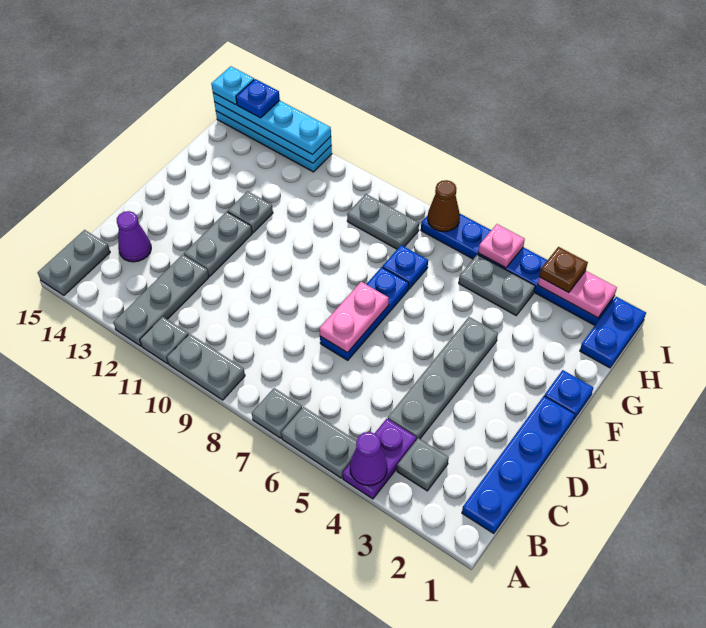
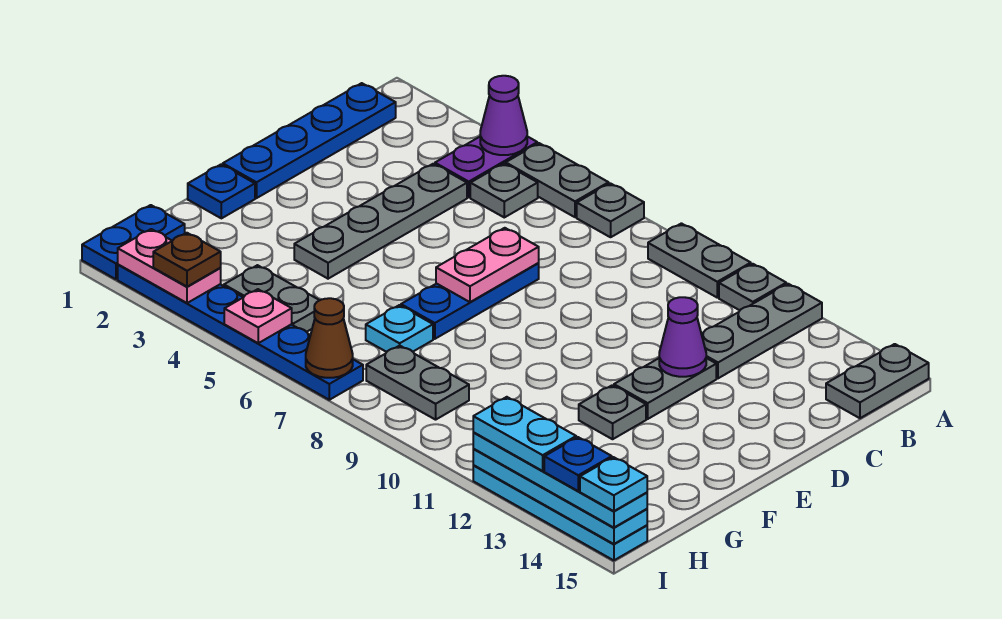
grey plate B3 level 1 -> grey plate B5 level 1
purple cone C14 level 1 -> purple cone D12 level 2
blue plate G7 level 1 -> cyan plate G7 level 1
none -> cyan plate I12:I13 level 4

